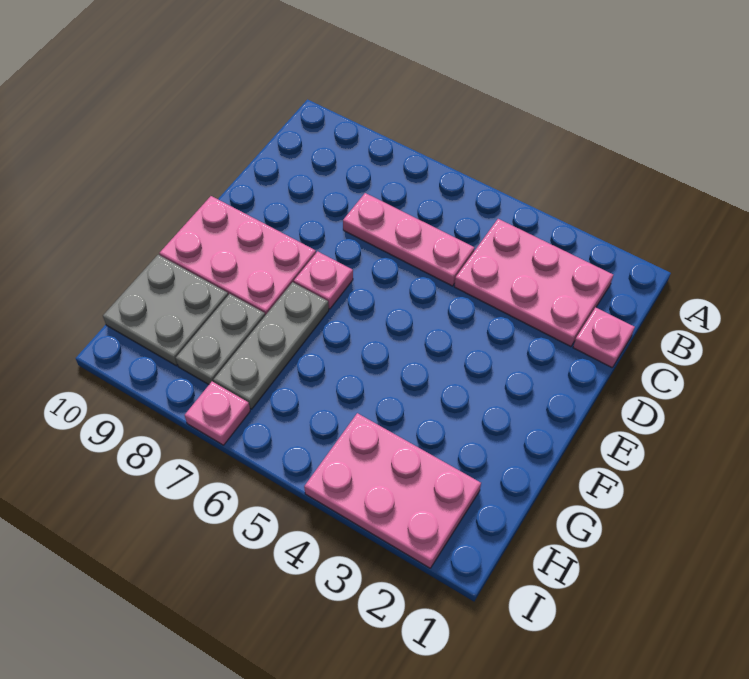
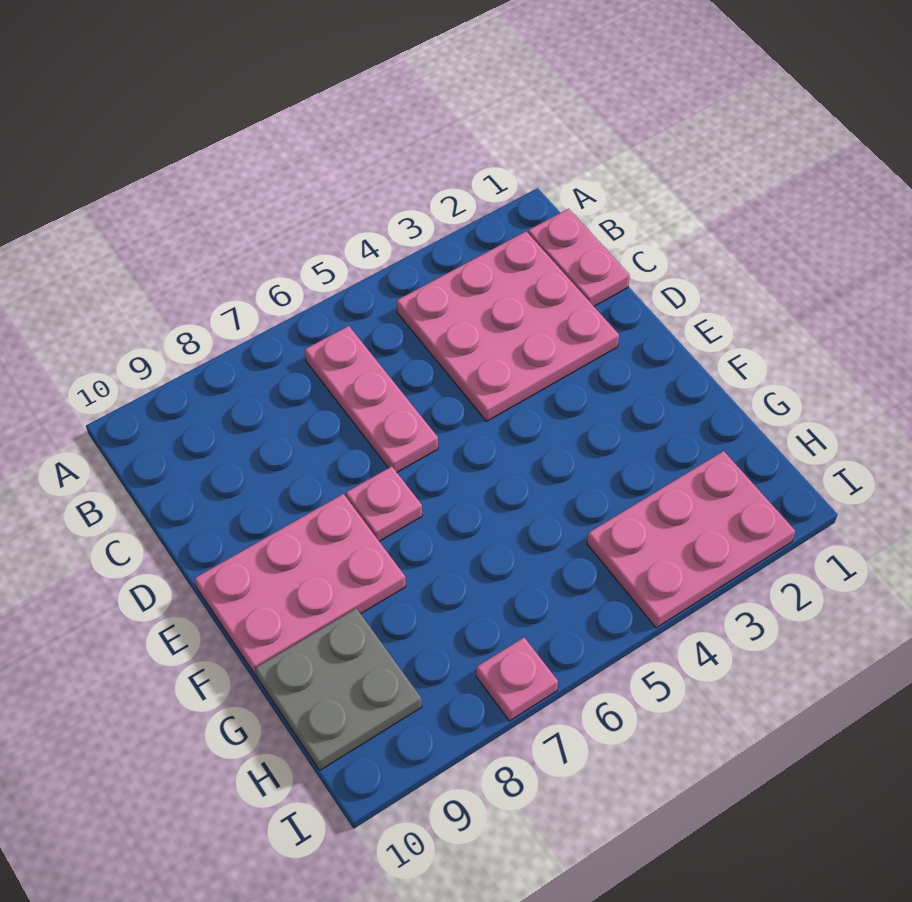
pink plate B2:C4 level 1 -> pink plate B2:D4 level 1
pink plate C1 level 1 -> pink plate B1:C1 level 1
pink plate C5:C7 level 1 -> pink plate B6:D6 level 1
grey plate F7:H7 level 1 -> none
grey plate G8:H8 level 1 -> none

